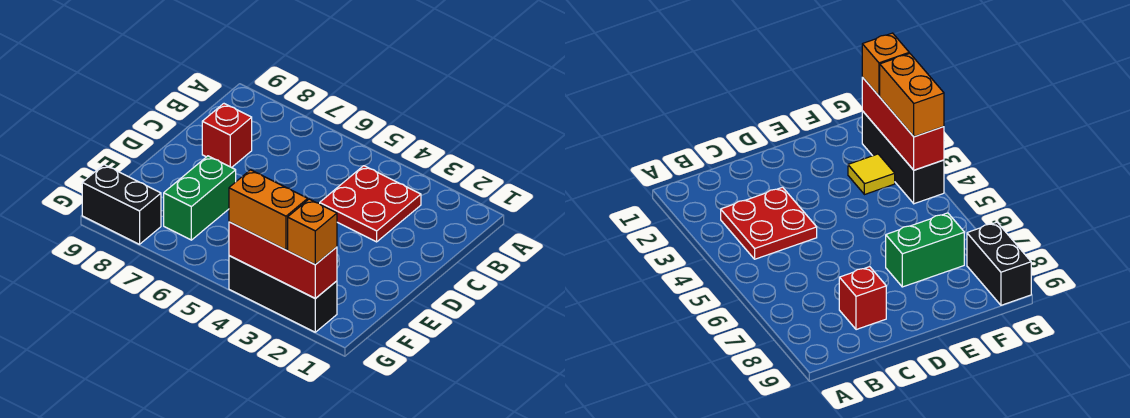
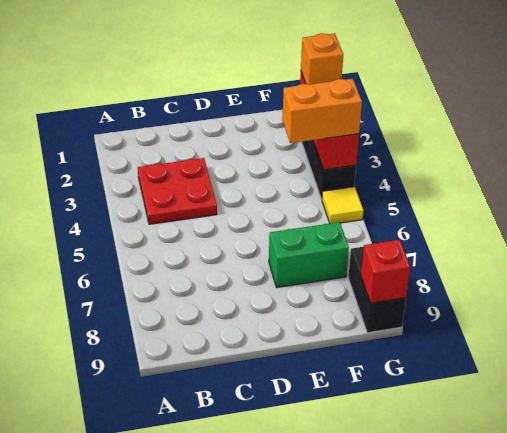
red brick C8 level 1 -> red brick G9 level 2
yellow tile F3 level 1 -> yellow tile G5 level 1
orange brick G3:G4 level 3 -> orange brick F4:G4 level 3

